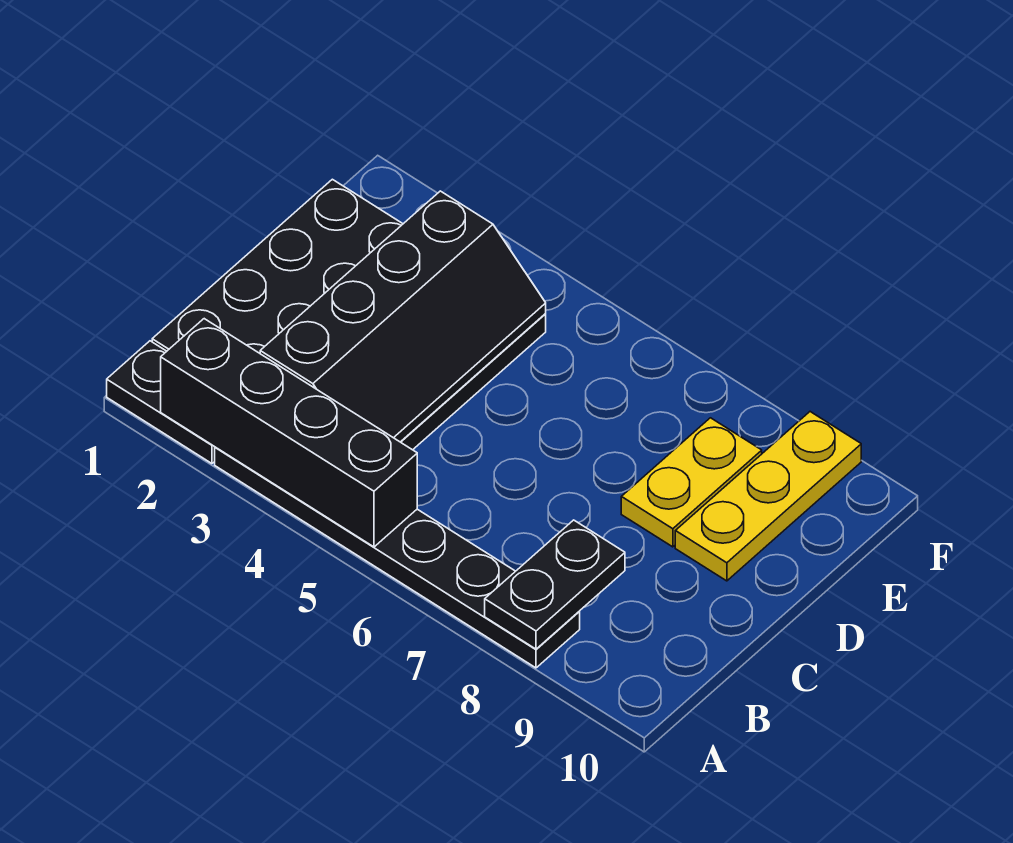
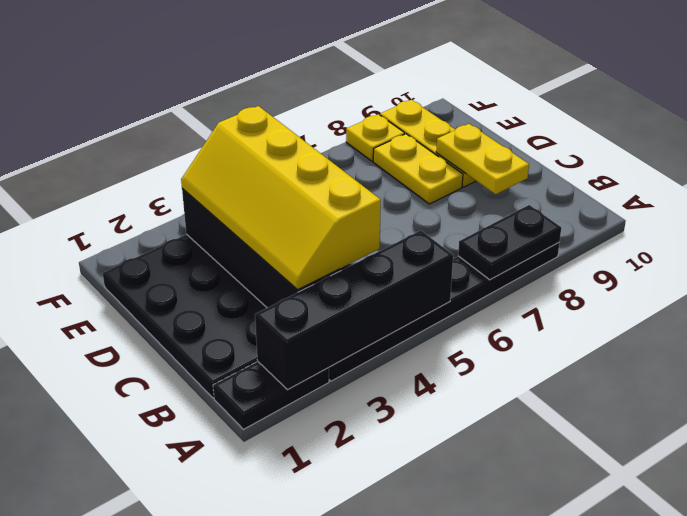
black plate A8:B8 level 2 -> black plate A7:A8 level 2
none -> yellow slope B3:E4 level 3 top 4
none -> yellow plate C9:D9 level 2
none -> yellow plate F8 level 1

